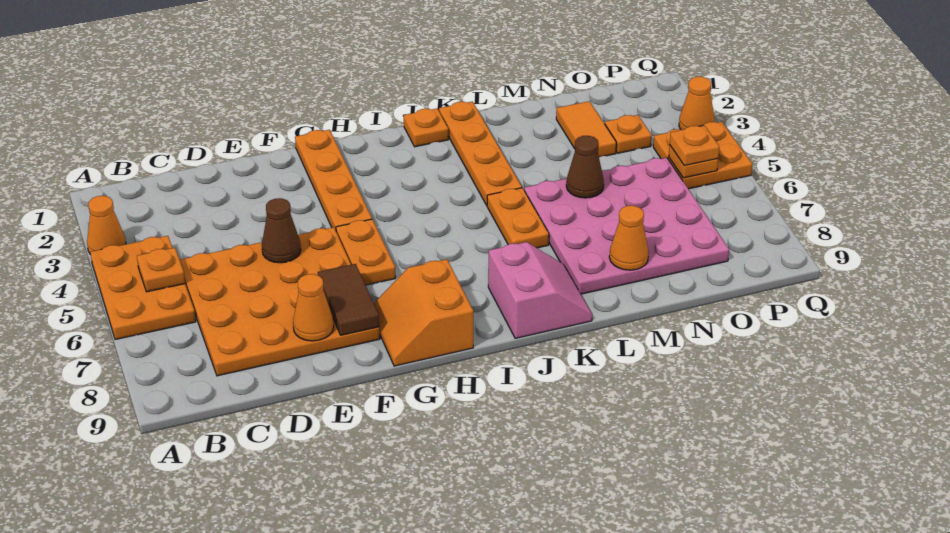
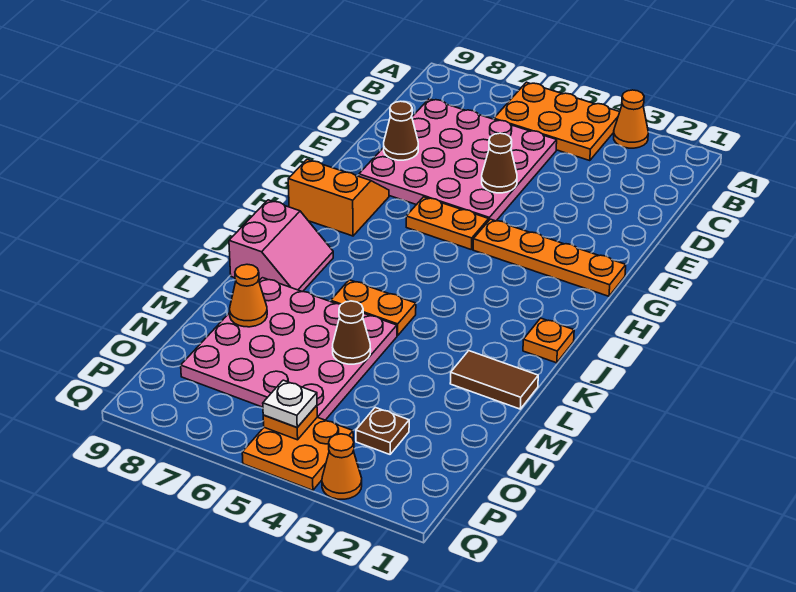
orange plate B5 level 2 -> none
orange plate C5:F8 level 1 -> pink plate C5:F8 level 1
orange cone E8 level 2 -> brown cone E8 level 2
brown tile F7:F8 level 2 -> brown tile L1:L2 level 1
pink slope J8:K9 level 1 top J -> pink slope J8:K9 level 1 top 9
orange plate K1:K4 level 1 -> none
orange tile N2:N3 level 1 -> none
orange plate O3 level 1 -> brown plate O3 level 1
orange plate P5 level 3 -> white plate P5 level 3

